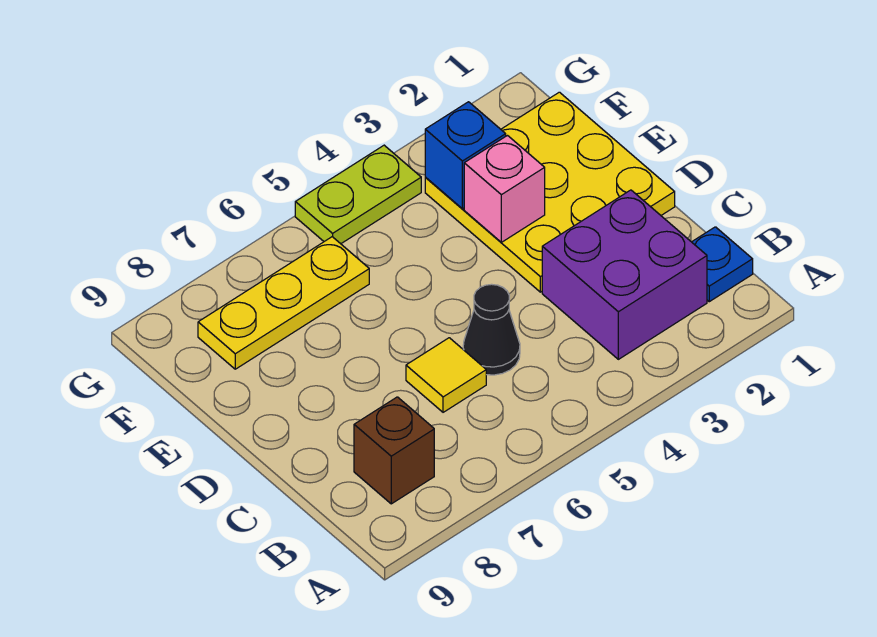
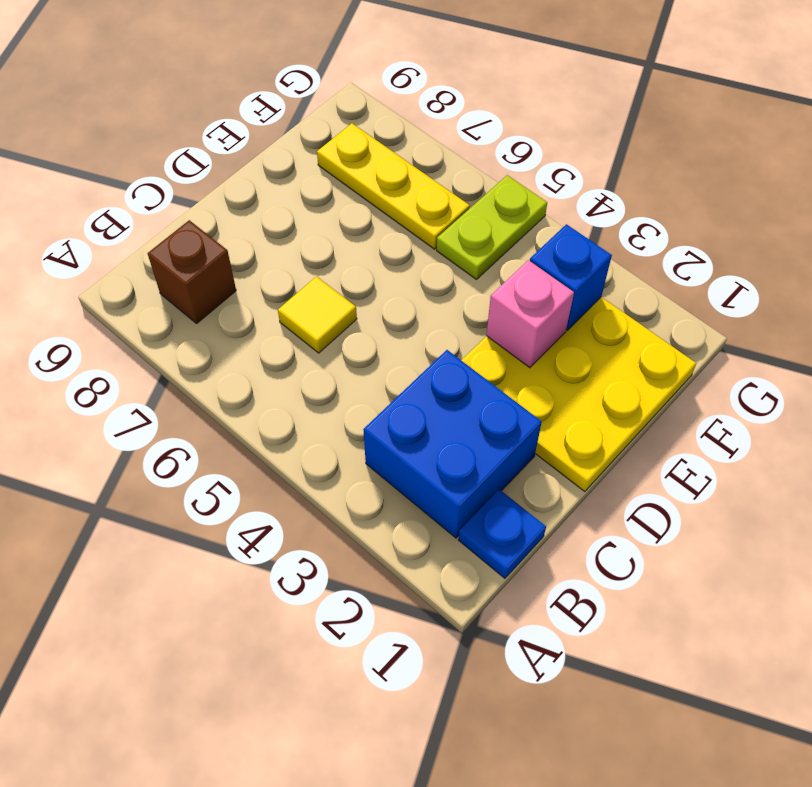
purple brick B2:C3 level 1 -> blue brick B2:C3 level 1
black cone C5 level 1 -> none
lime plate G4:G5 level 1 -> lime plate F5:G5 level 1

